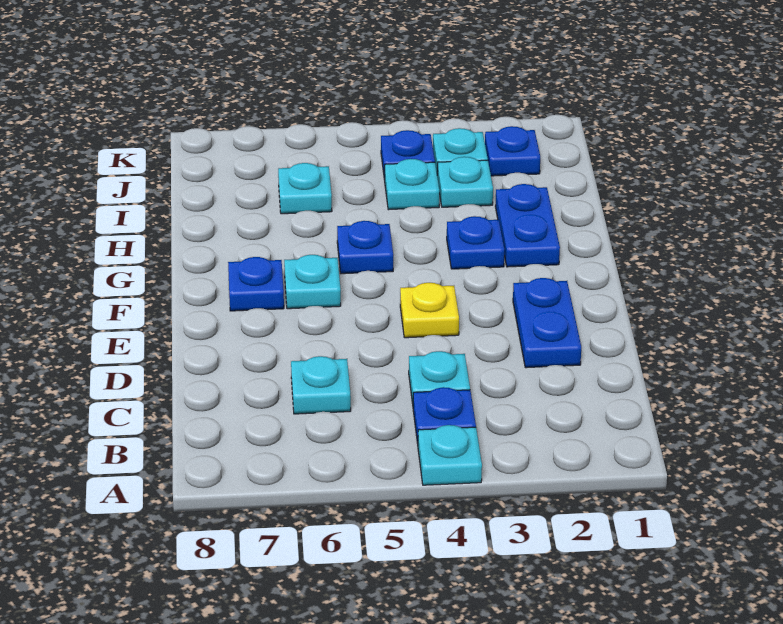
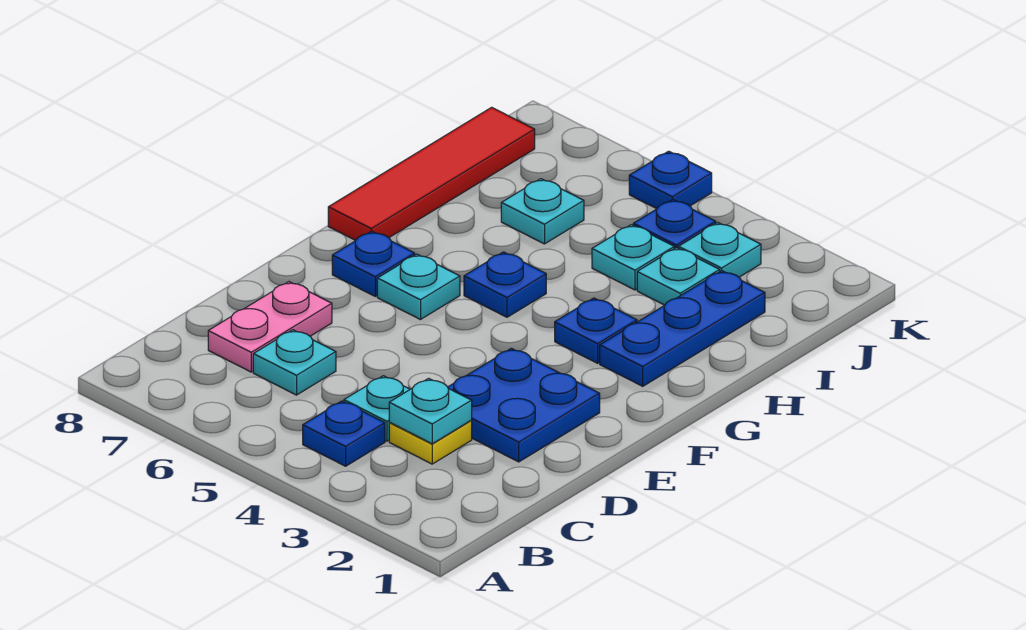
cyan plate A4 level 1 -> cyan plate C3 level 2
none -> pink plate C7:D7 level 1
blue plate D2:E2 level 1 -> blue plate D2:E3 level 1
yellow plate E4 level 1 -> yellow plate C3 level 1
blue plate G2:H2 level 1 -> blue plate G2:I2 level 1
none -> red tile G8:J8 level 1
blue plate J2 level 1 -> blue plate K5 level 1

